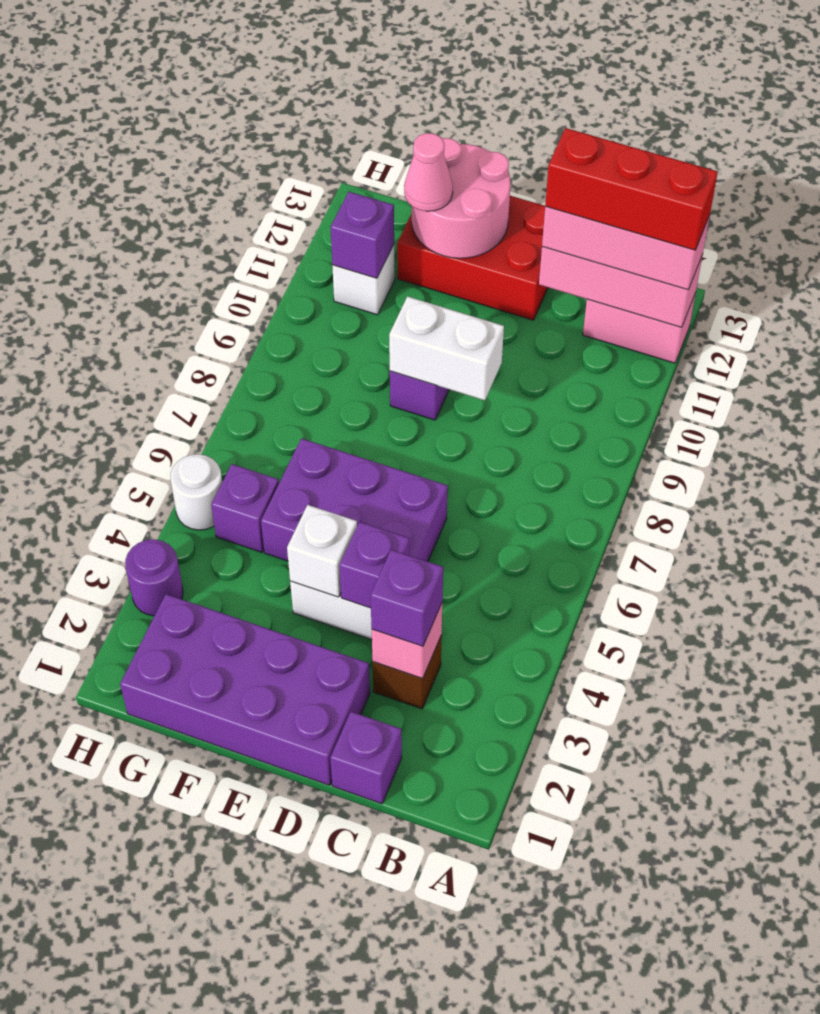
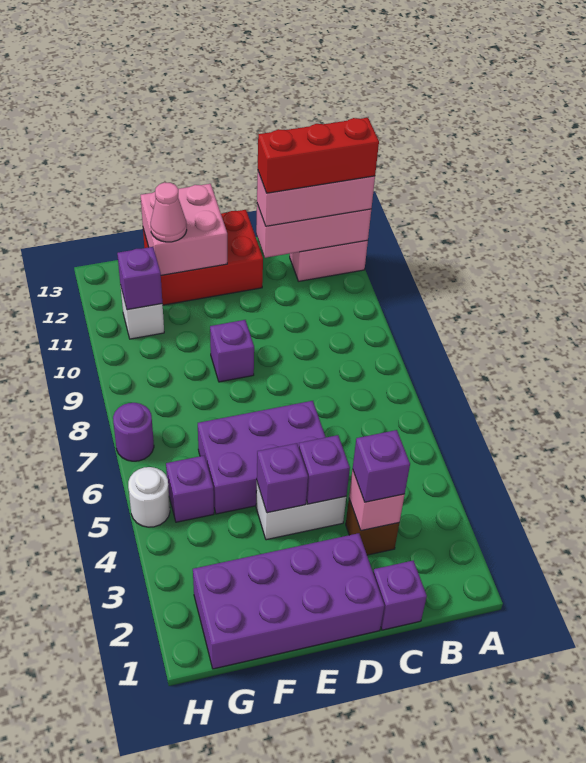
white brick D9:E9 level 2 -> none
white brick E4 level 2 -> purple brick E4 level 2
pink round brick E12:F13 level 2 -> pink brick E12:F13 level 2
purple round brick H3 level 1 -> purple round brick H7 level 1

